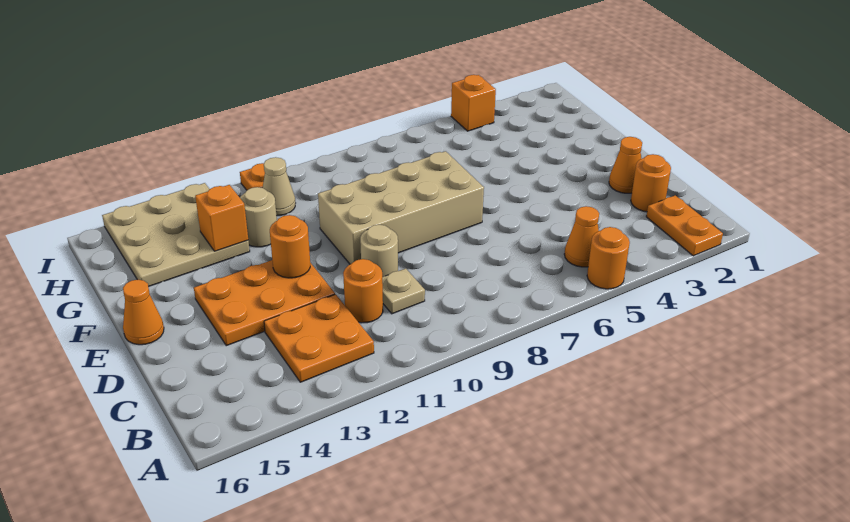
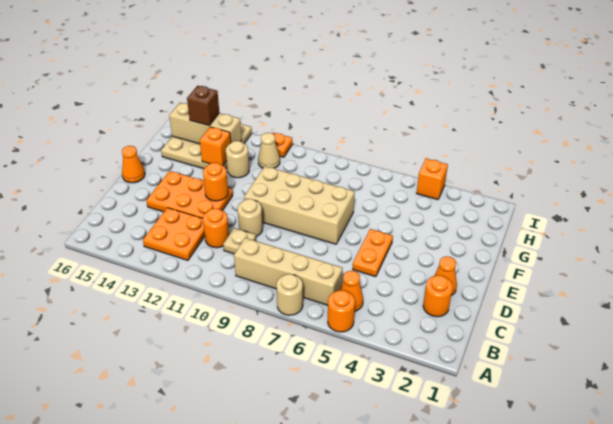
orange plate A2:B2 level 1 -> orange plate D5:E5 level 1
none -> tan round brick A7 level 1
none -> tan brick B6:B9 level 1
none -> tan brick H13:H15 level 2
none -> brown brick H14 level 3

